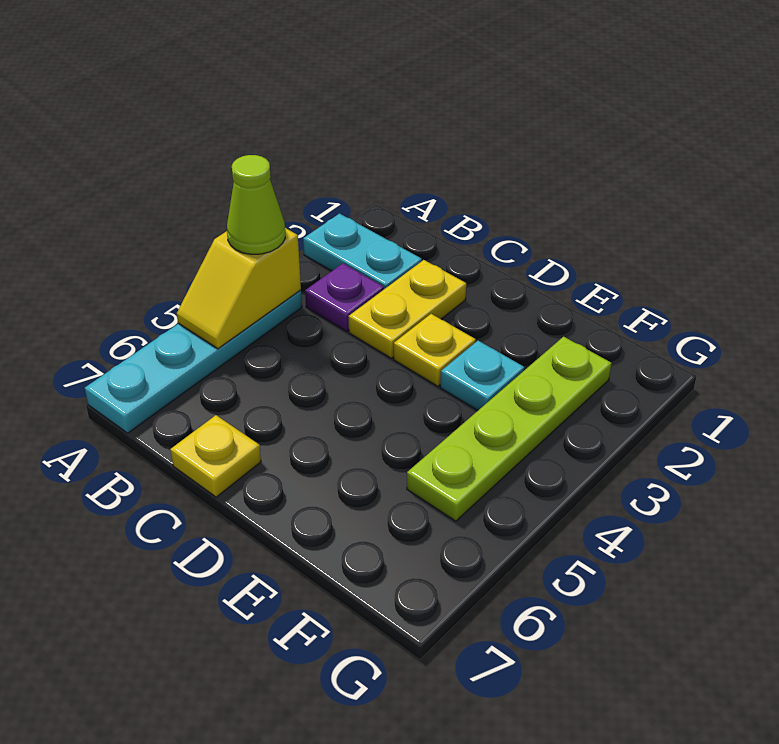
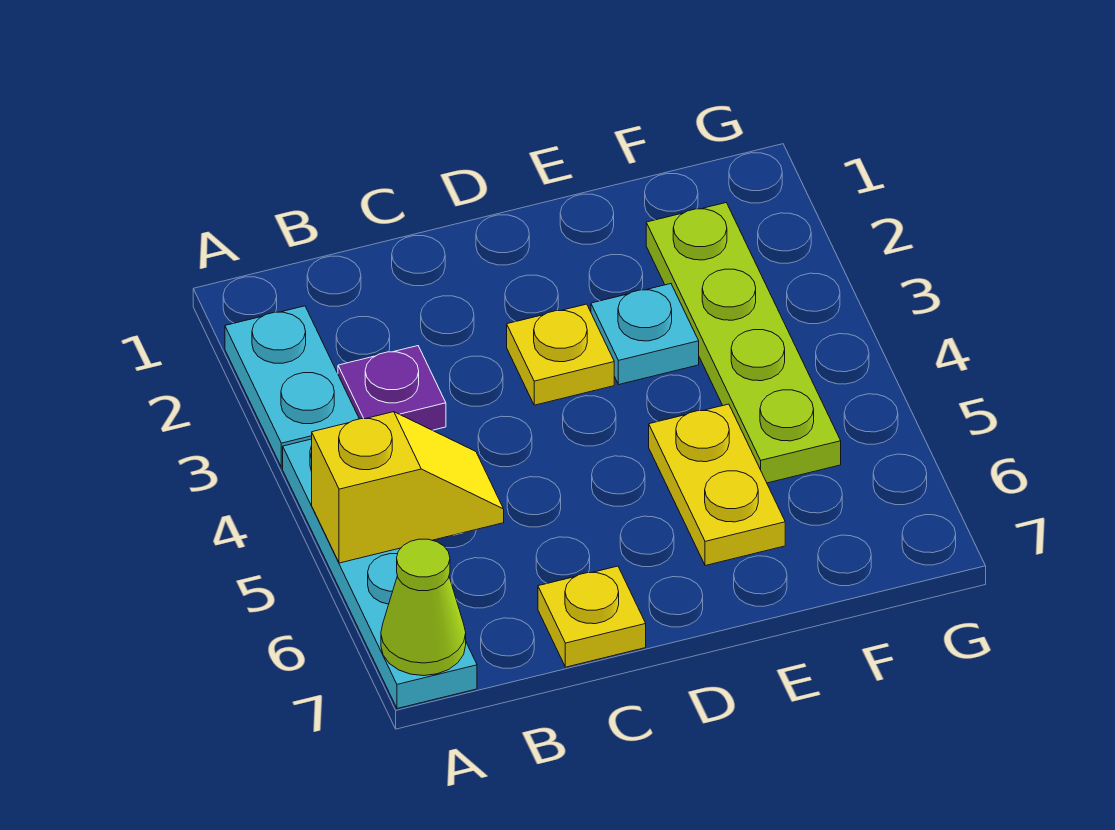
cyan plate A2:B2 level 1 -> cyan plate A2:A3 level 1
yellow slope A4:A5 level 2 top 4 -> yellow slope A5:B5 level 2 top A
lime cone A4 level 3 -> lime cone A7 level 2
yellow plate C2:C3 level 1 -> yellow plate E5:E6 level 1

